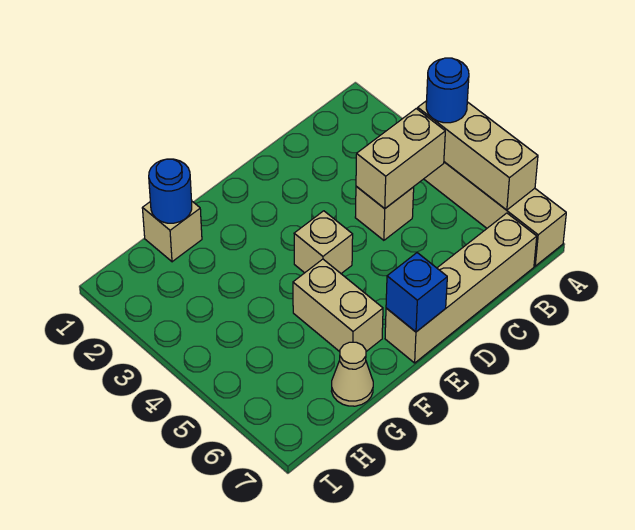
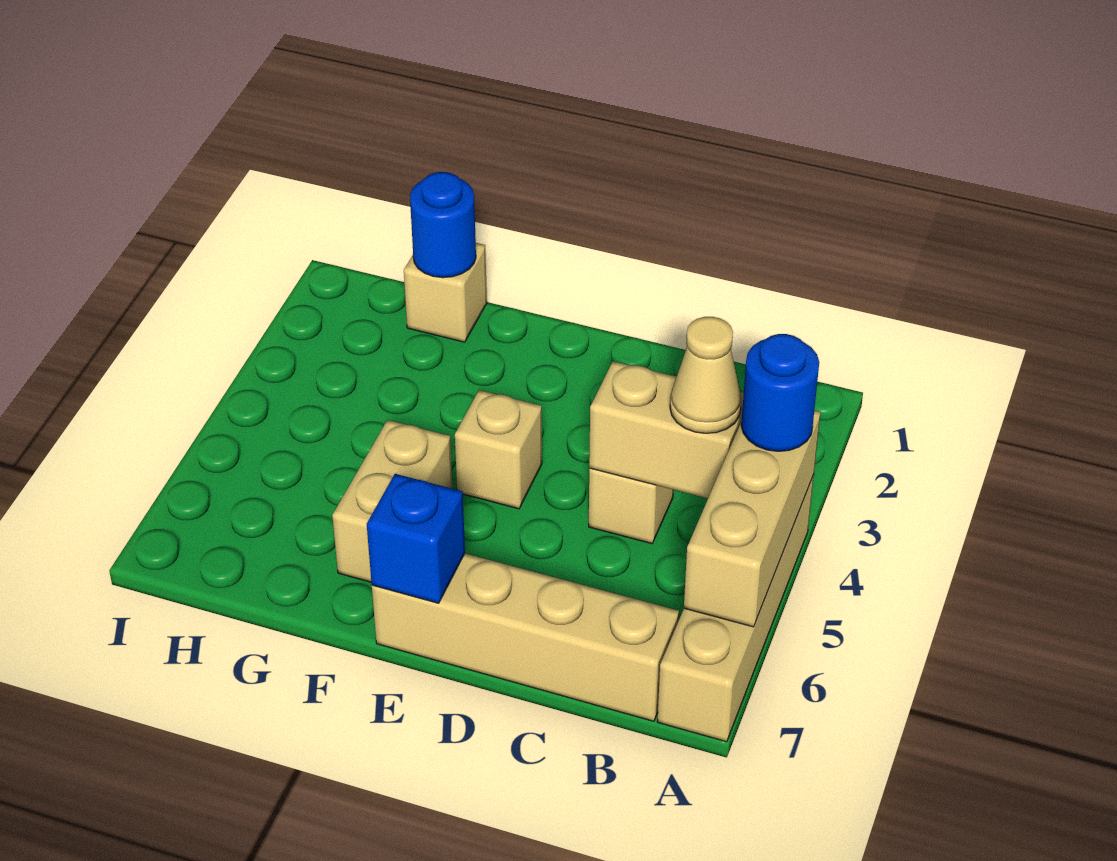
tan cone G7 level 1 -> tan cone B4 level 3

